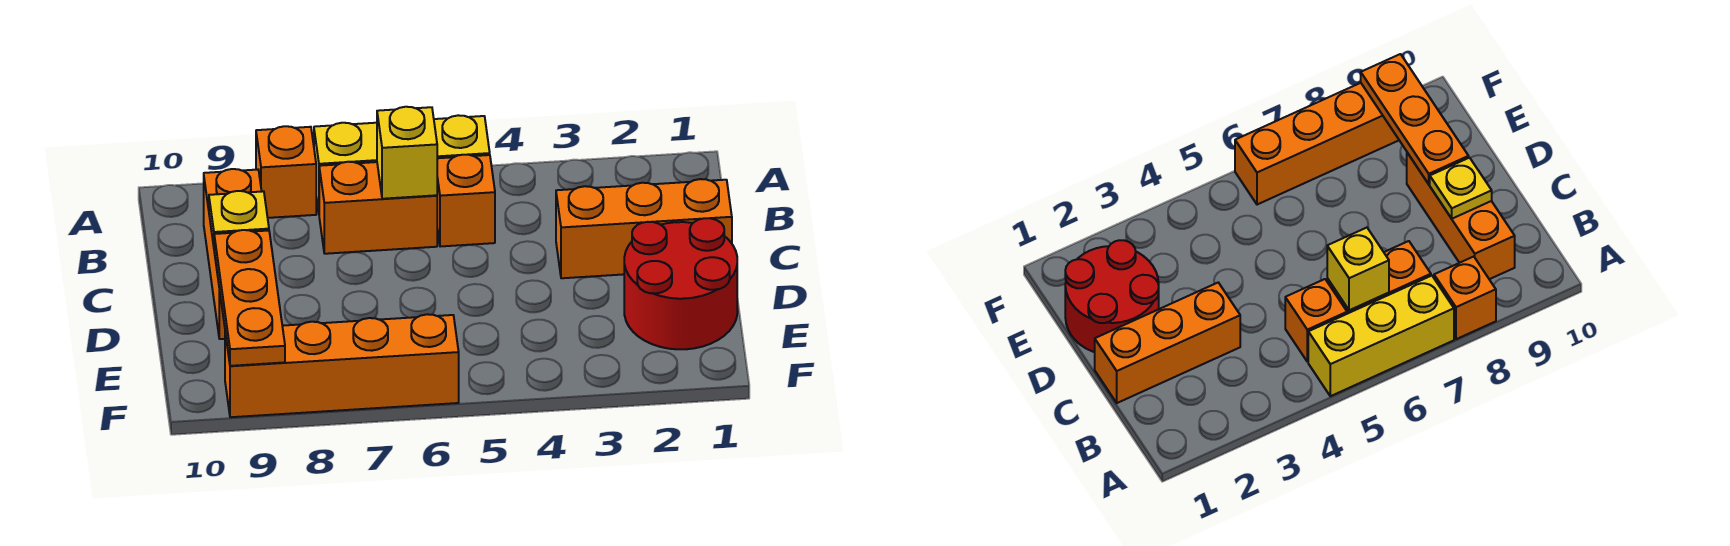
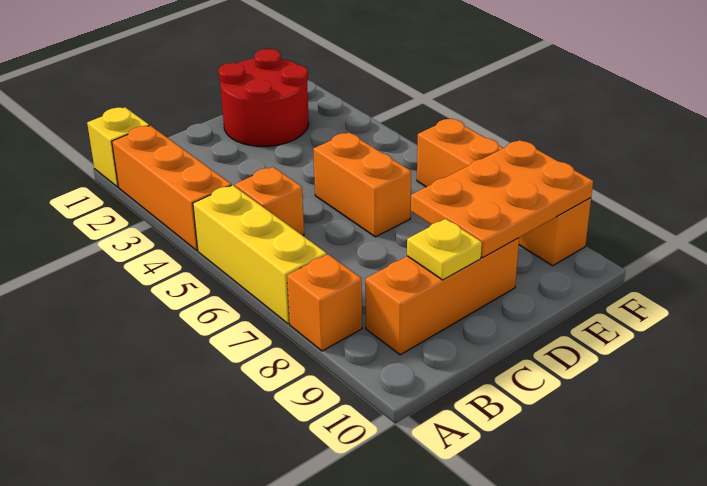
orange brick B6:B7 level 1 -> orange brick D5:D6 level 1
yellow brick B6 level 2 -> yellow brick A1 level 1
orange brick C1:C3 level 1 -> orange brick A2:A4 level 1
orange plate D9:F9 level 2 -> orange plate D8:F9 level 2

